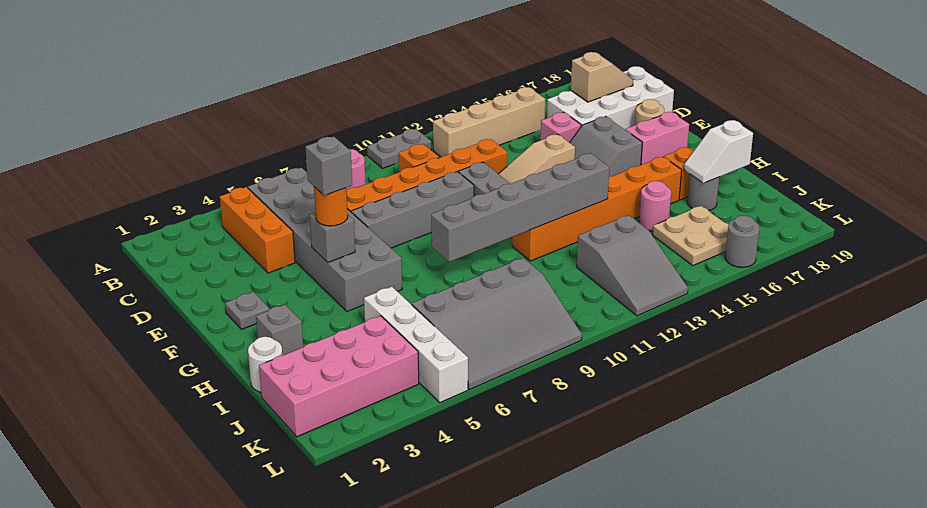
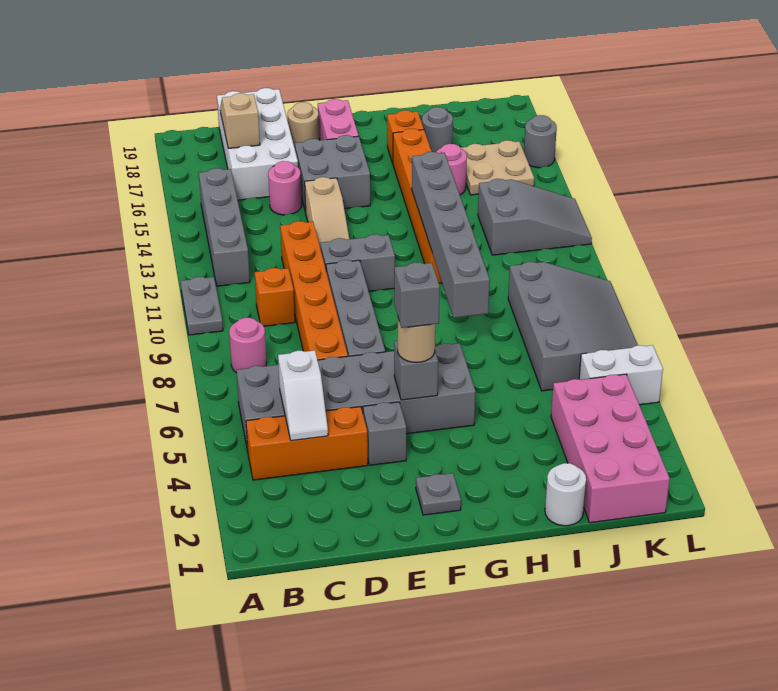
tan brick B12:B15 level 1 -> grey brick B12:B15 level 1
pink brick D15 level 1 -> pink round brick D15 level 1
grey slope E15:F16 level 1 top 16 -> grey brick E15:F16 level 1
orange round brick F5 level 3 -> tan round brick F5 level 3
grey brick H2 level 1 -> grey brick E4 level 1
white brick I5:L5 level 1 -> white brick K5:L5 level 1
white slope I17:I18 level 2 top 18 -> white slope C4:C5 level 2 top 5

